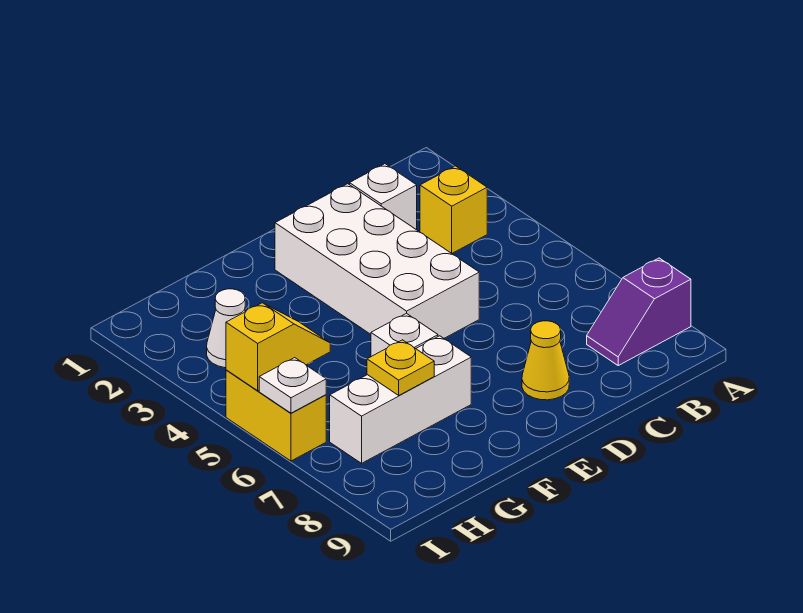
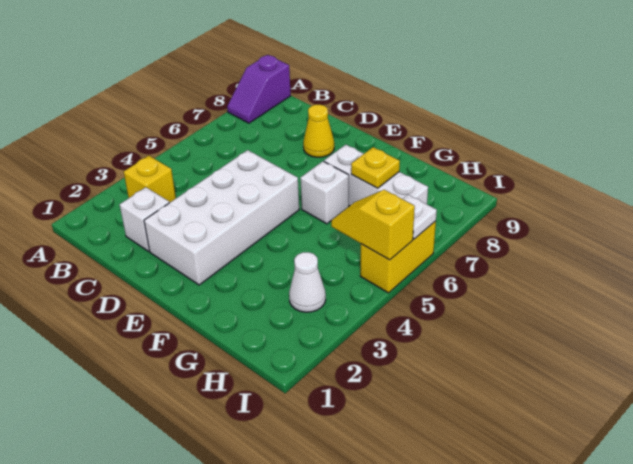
purple slope A8:B8 level 1 top A -> purple slope A8:A9 level 1 top 9

